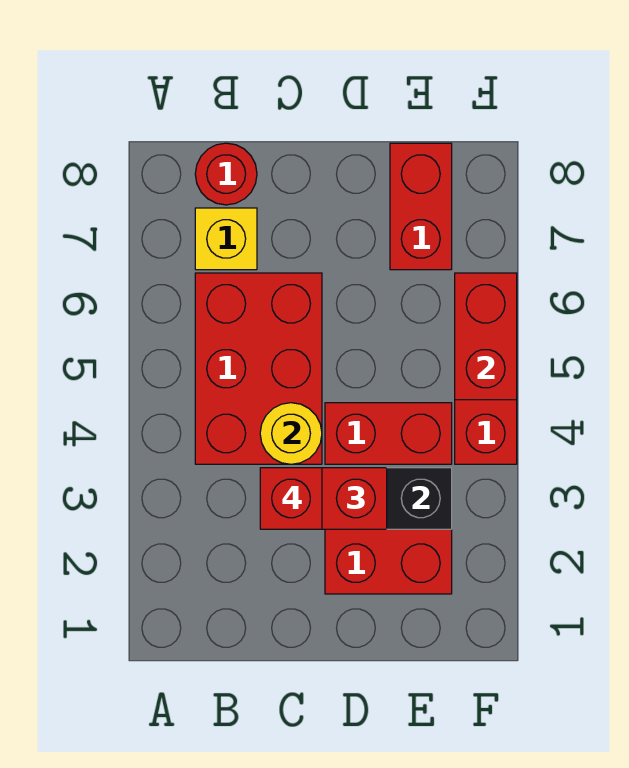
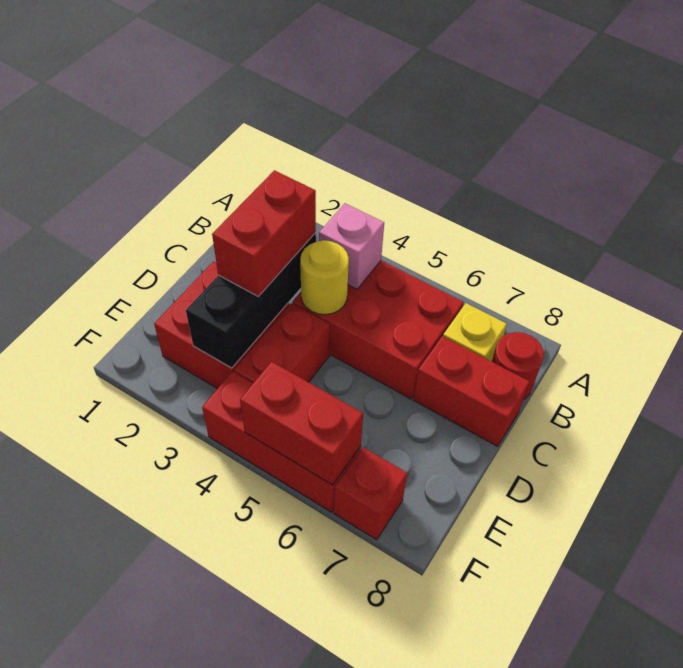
none -> pink brick B4 level 2
red brick C3 level 4 -> red brick F7 level 1
red brick E7:E8 level 1 -> red brick C7:C8 level 1

